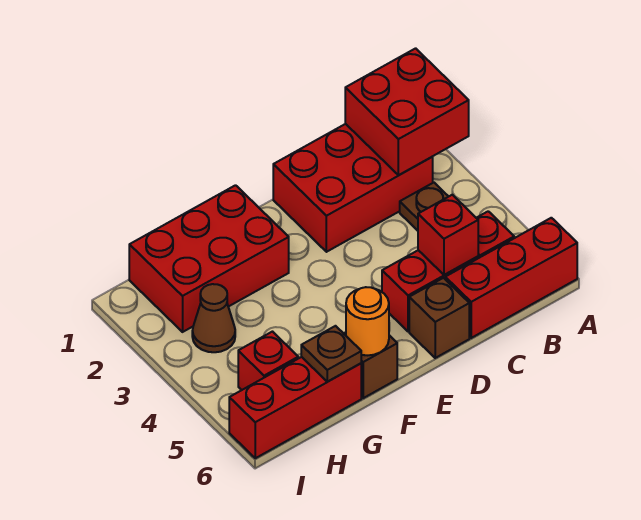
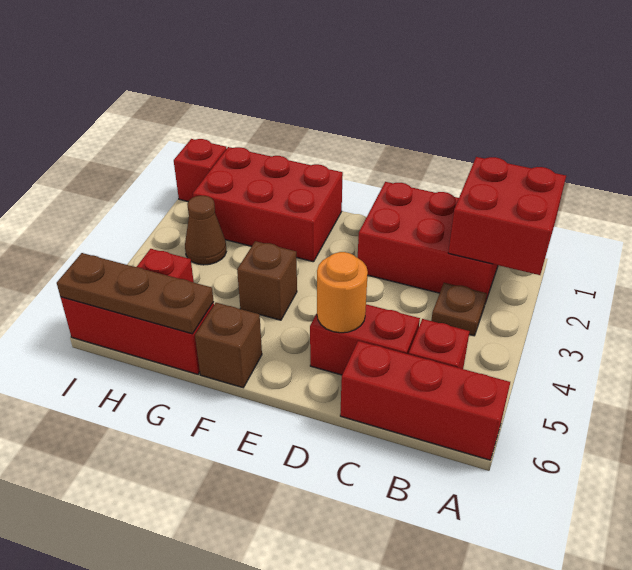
red brick C5 level 2 -> red brick I1 level 1
brown brick D6 level 1 -> brown brick F4 level 1
orange round brick F6 level 2 -> orange round brick D5 level 2
brown plate G6 level 2 -> brown plate G6:I6 level 2

